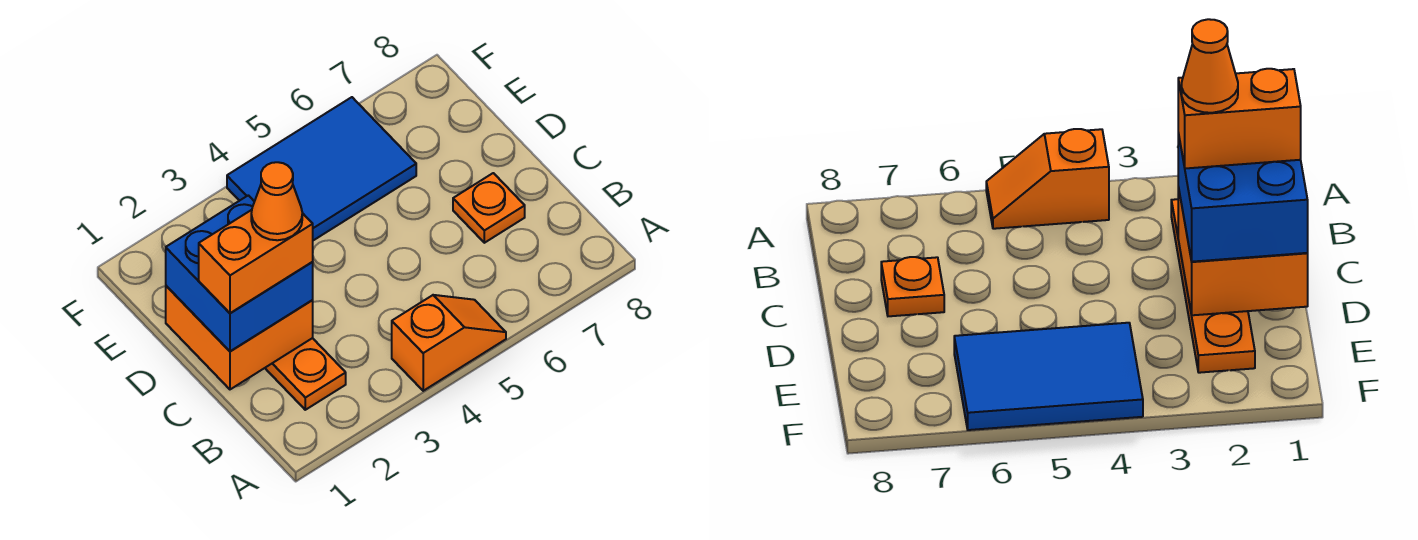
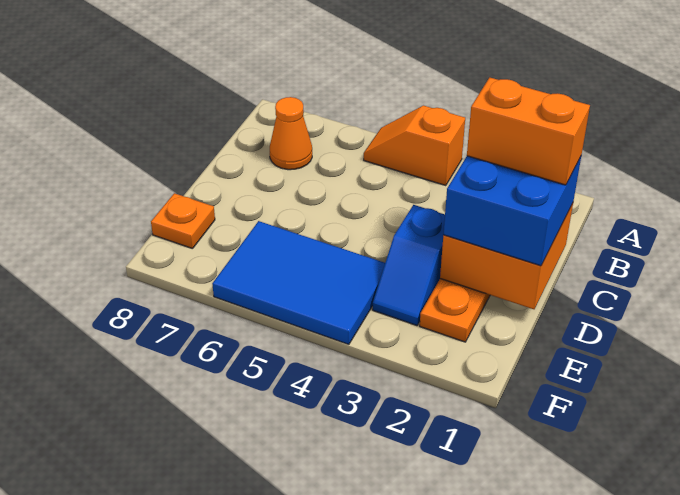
orange cone C2 level 5 -> orange cone B7 level 1
orange plate C7 level 1 -> orange plate E8 level 1
none -> blue slope D3:E3 level 1 top D

